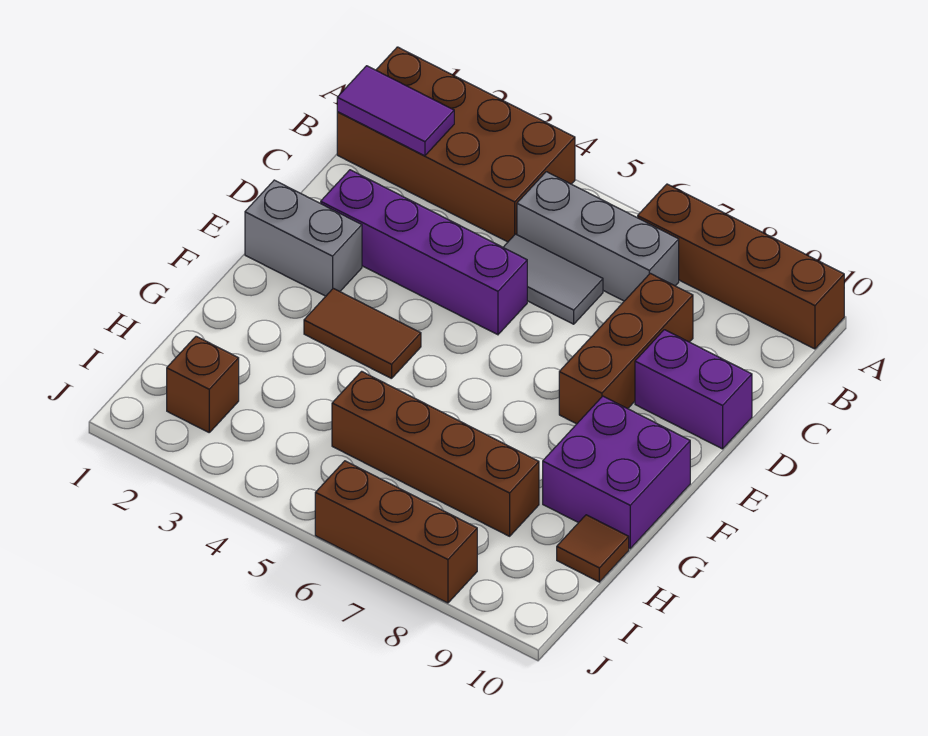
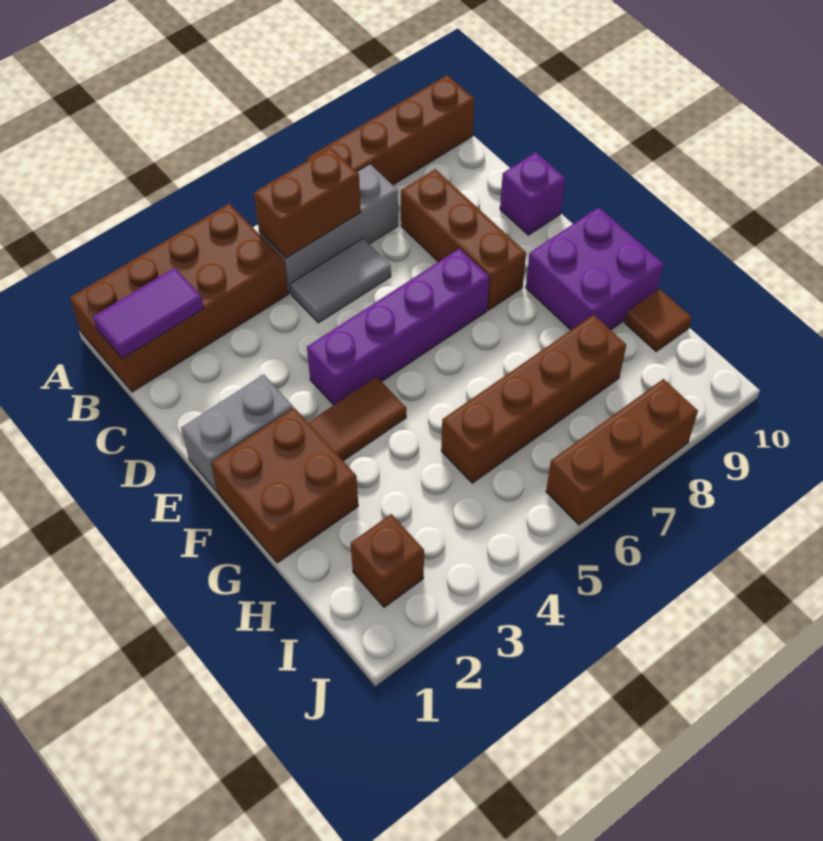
none -> brown brick B5:B6 level 2
purple brick D2:D5 level 1 -> purple brick E4:E7 level 1
purple brick D9:D10 level 1 -> purple brick D10 level 1
none -> brown brick F1:G2 level 1

